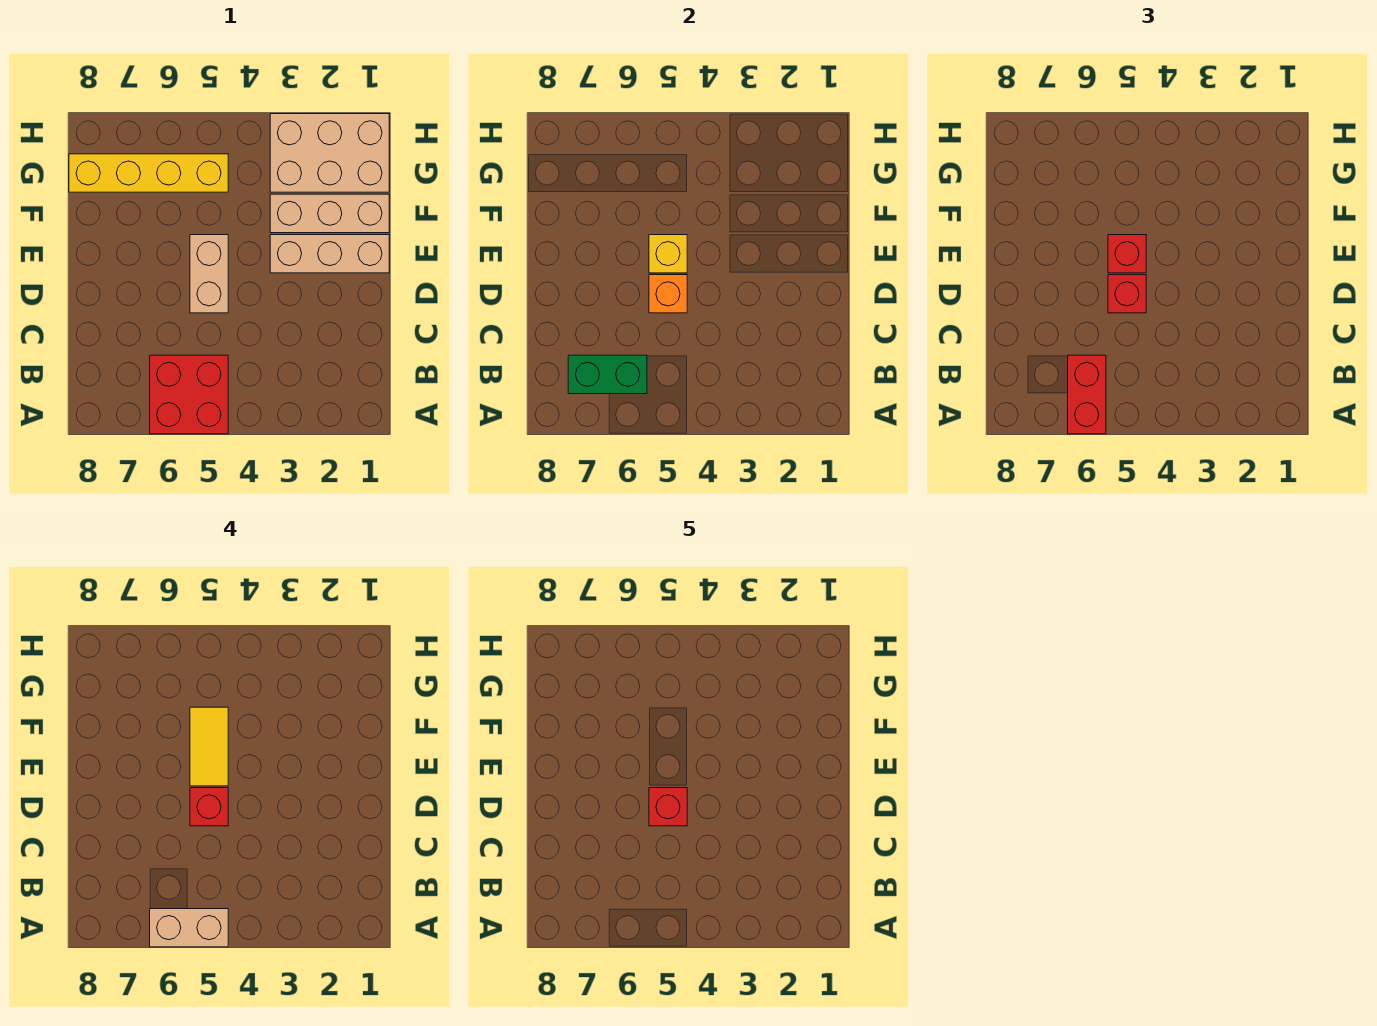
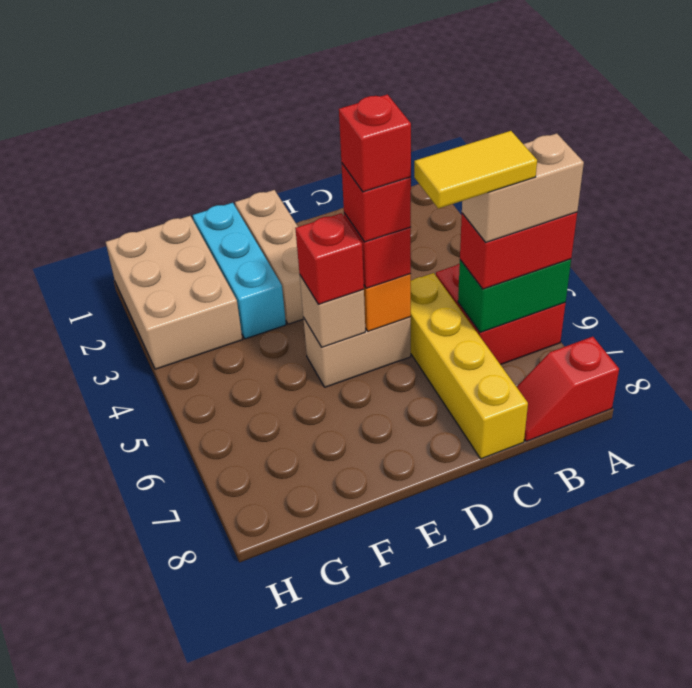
tan brick A5:A6 level 4 -> tan brick A6:B6 level 4
none -> red slope A8:B8 level 1 top A
green brick B6:B7 level 2 -> green brick A6:B6 level 2
yellow brick E5 level 2 -> tan brick E5 level 2
yellow tile E5:F5 level 4 -> yellow tile B6:C6 level 5
tan brick F1:F3 level 1 -> cyan brick F1:F3 level 1
yellow brick G5:G8 level 1 -> yellow brick C5:C8 level 1

